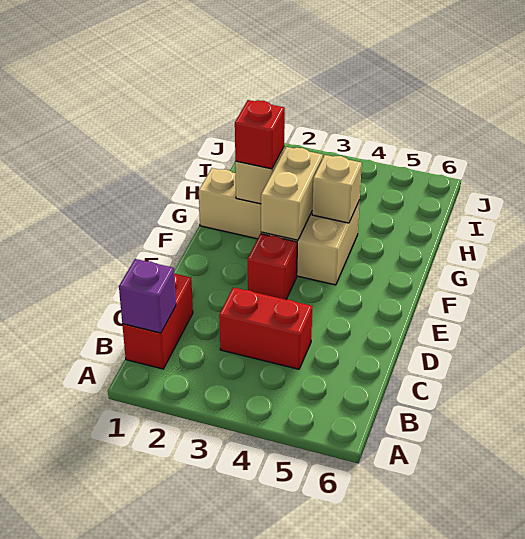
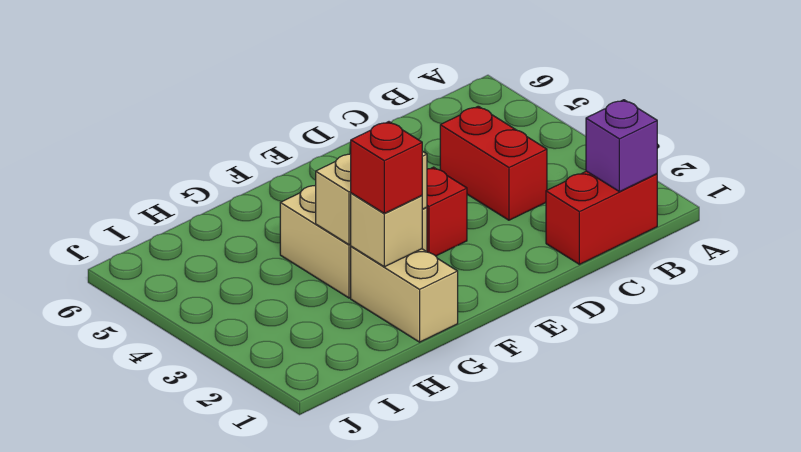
tan brick G4 level 2 -> none

